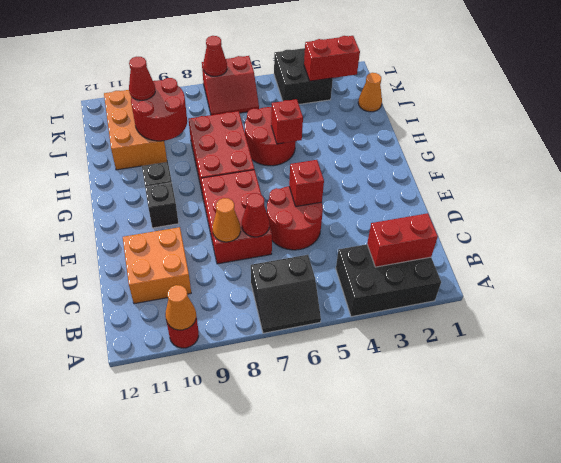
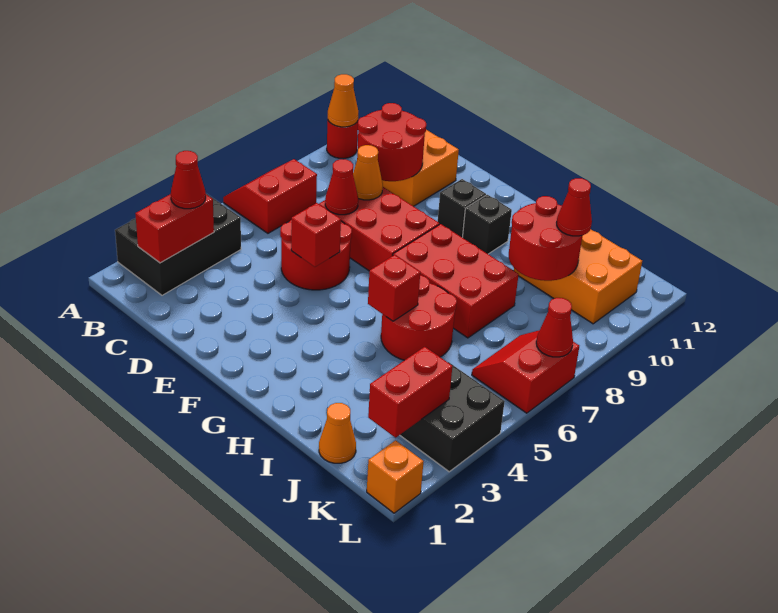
black slope A6:B7 level 1 top B -> red slope A6:B7 level 1 top B
none -> red cone B3 level 3
none -> red round brick C9:D10 level 2
none -> orange brick L1 level 1

